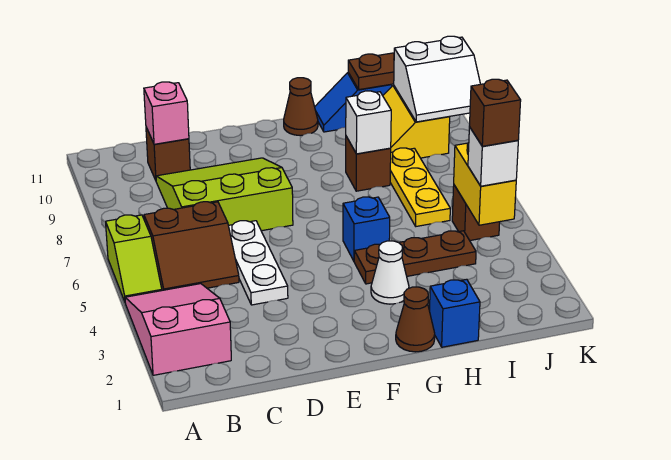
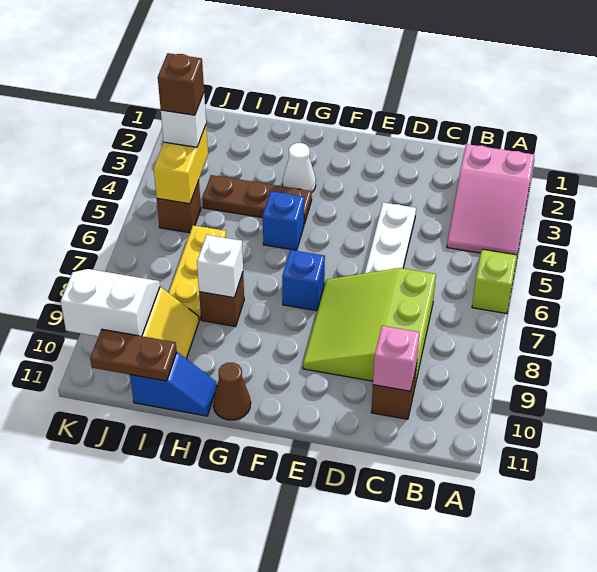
brown slope B5:C6 level 1 top 6 -> none
lime slope C7:E9 level 1 top 7 -> lime slope C7:E9 level 1 top C
brown cone G1 level 1 -> none
blue brick H1 level 1 -> blue brick F7 level 1

